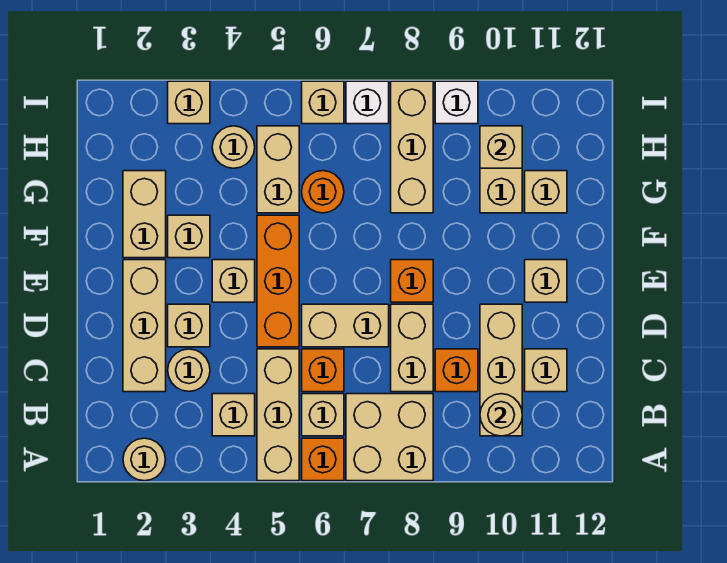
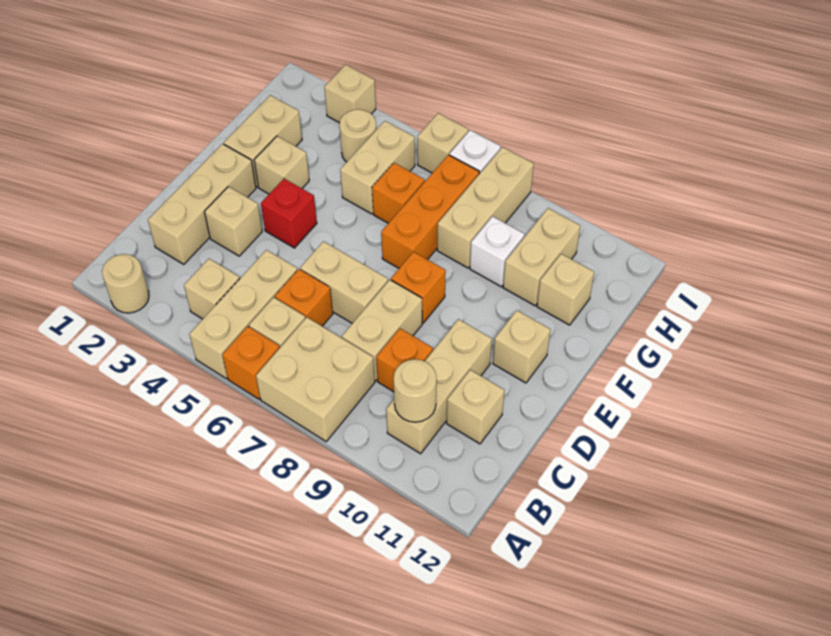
tan round brick C3 level 1 -> none
orange brick D5:F5 level 1 -> orange brick F7:H7 level 1
tan brick E4 level 1 -> red brick E4 level 1
orange round brick G6 level 1 -> orange brick G6 level 1
tan brick H10 level 2 -> none
white brick I9 level 1 -> white brick G9 level 1

